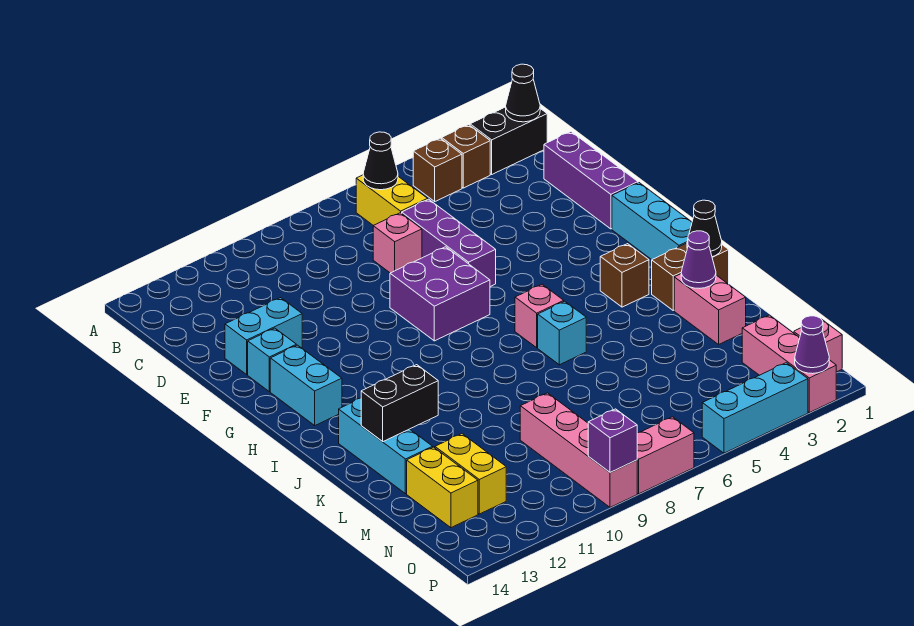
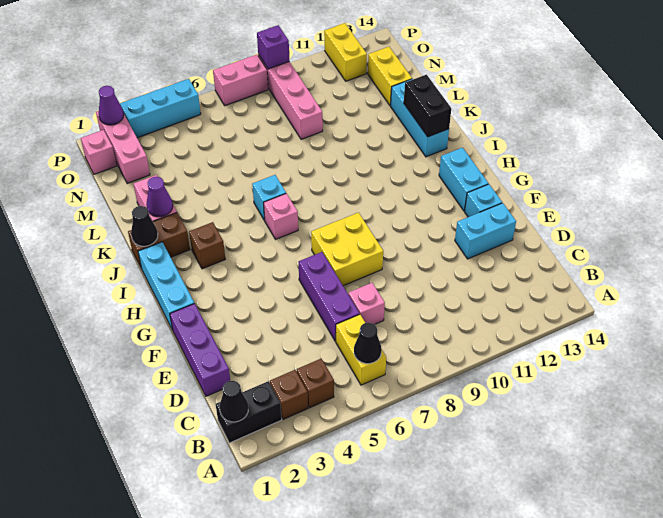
purple brick F7:G8 level 1 -> yellow brick F7:G8 level 1
black brick K12:K13 level 2 -> black brick J13:K13 level 2
yellow brick M12:N12 level 1 -> yellow brick O12:P12 level 1

